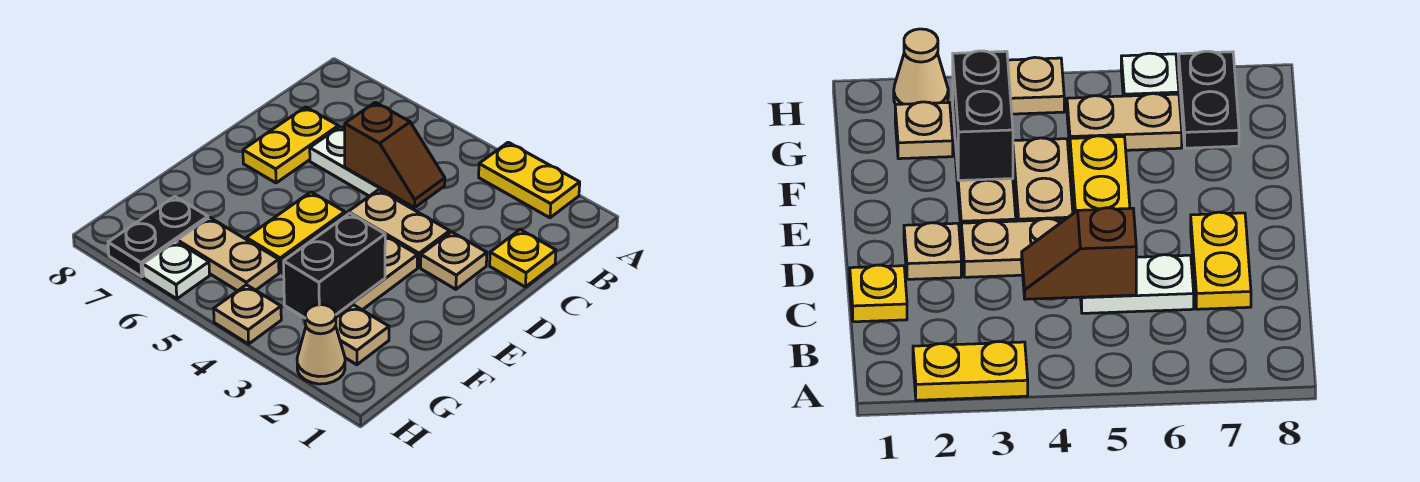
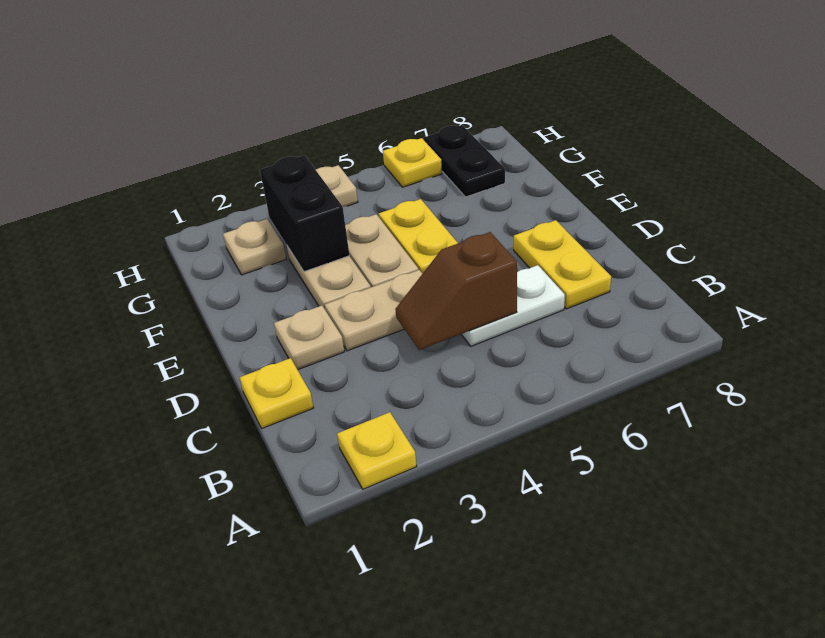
yellow plate A2:A3 level 1 -> yellow plate A2 level 1
tan plate G5:G6 level 1 -> none
tan cone H2 level 1 -> none
white plate H6 level 1 -> yellow plate H6 level 1

